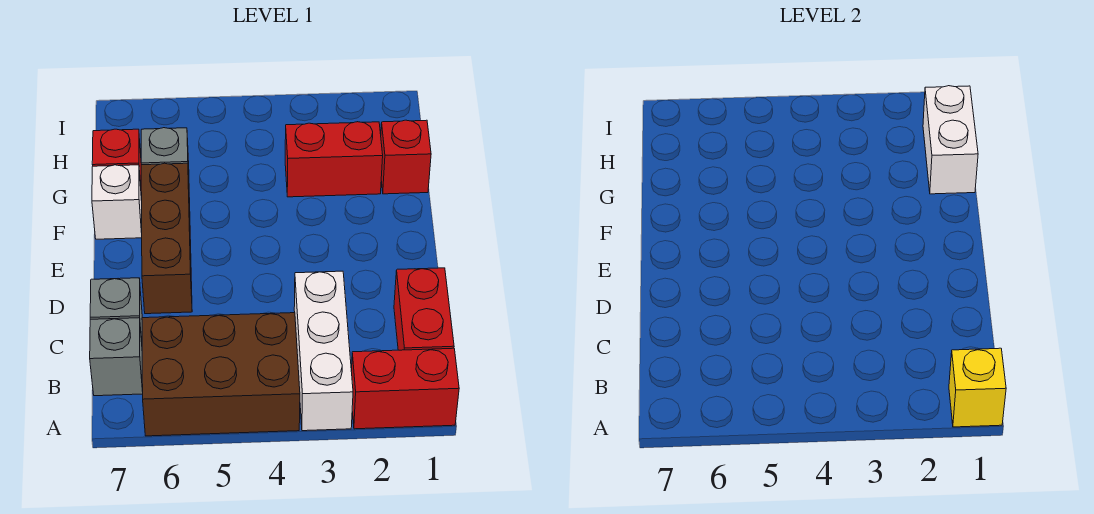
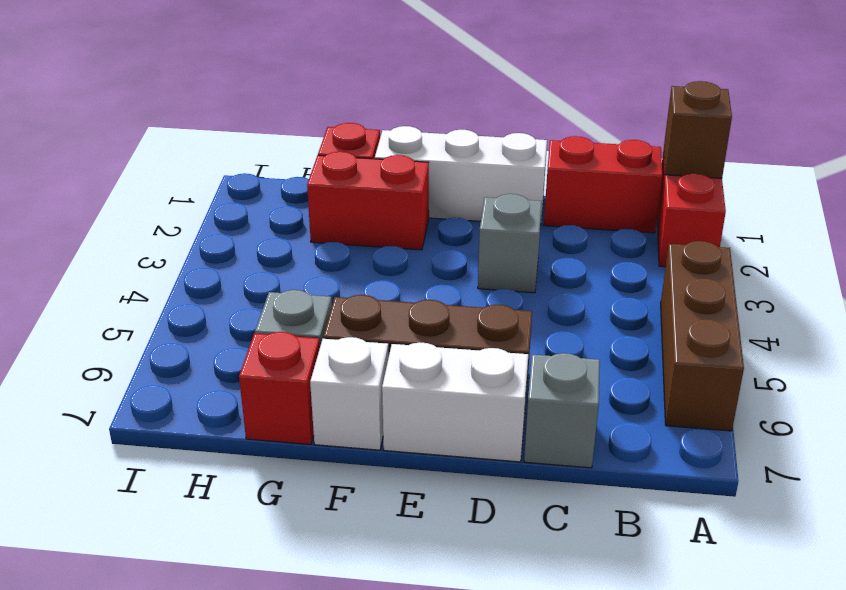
yellow brick A1 level 2 -> brown brick A1 level 2
white brick A3:C3 level 1 -> white brick D1:F1 level 1
brown brick A4:B6 level 1 -> brown brick A4:A6 level 1
grey brick B7 level 1 -> grey brick D3 level 1
white brick G1:H1 level 2 -> white brick D7:E7 level 1
red brick G2:G3 level 1 -> red brick F2:G2 level 1

